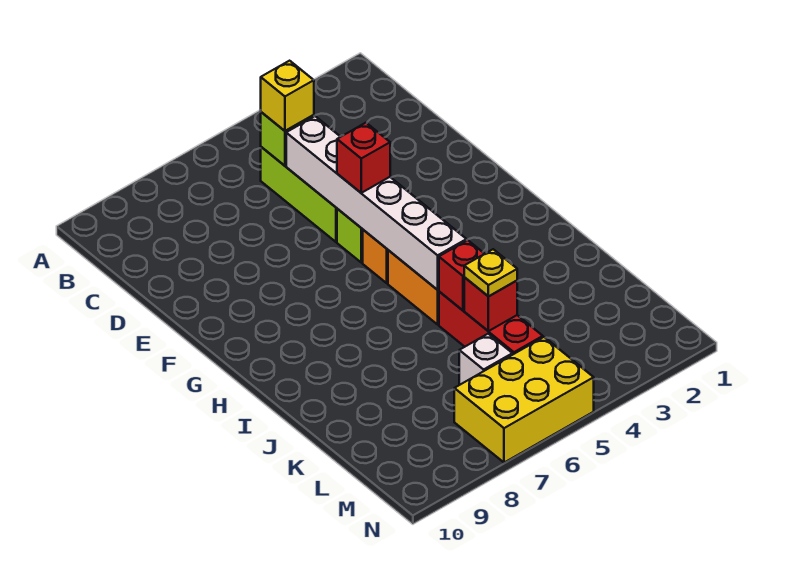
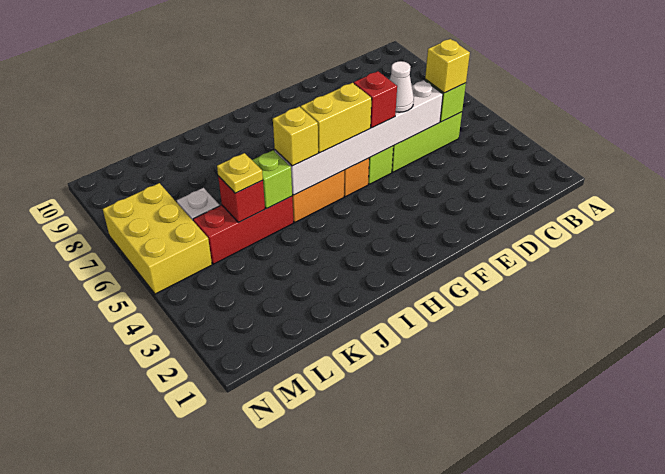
none -> white cone E5 level 3
none -> yellow brick G5:H5 level 3
none -> yellow brick I5 level 3
red brick J5 level 2 -> lime brick J5 level 2

